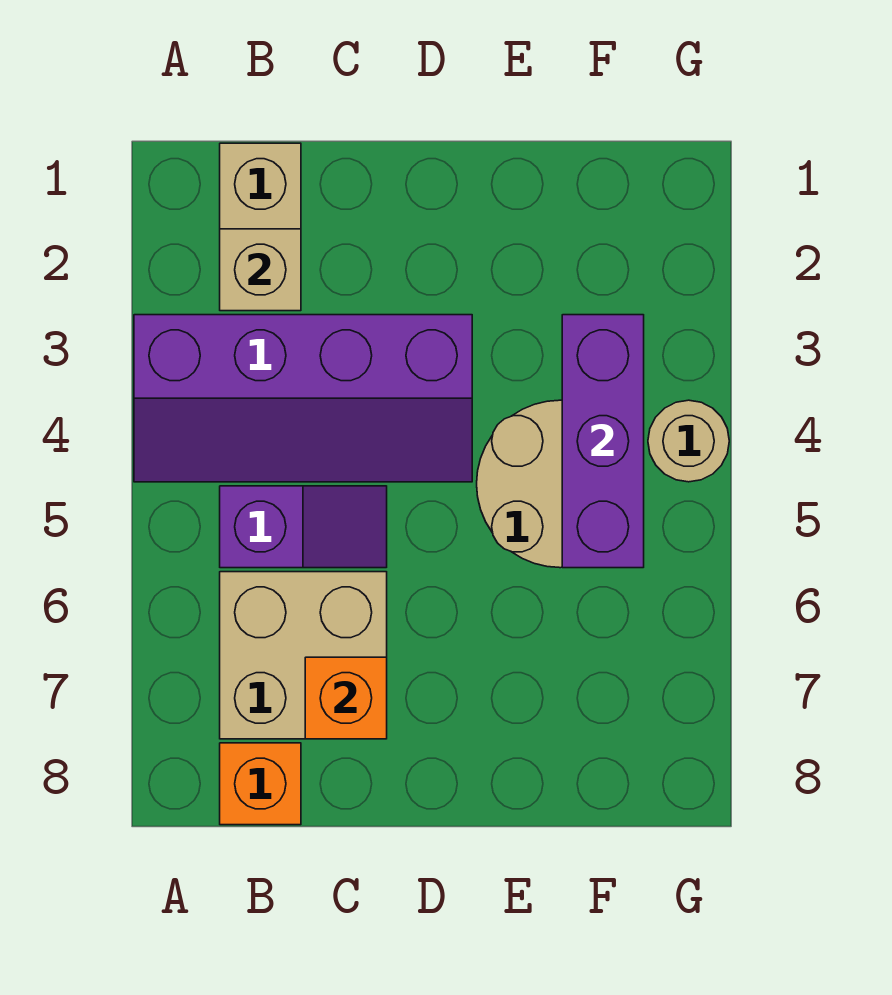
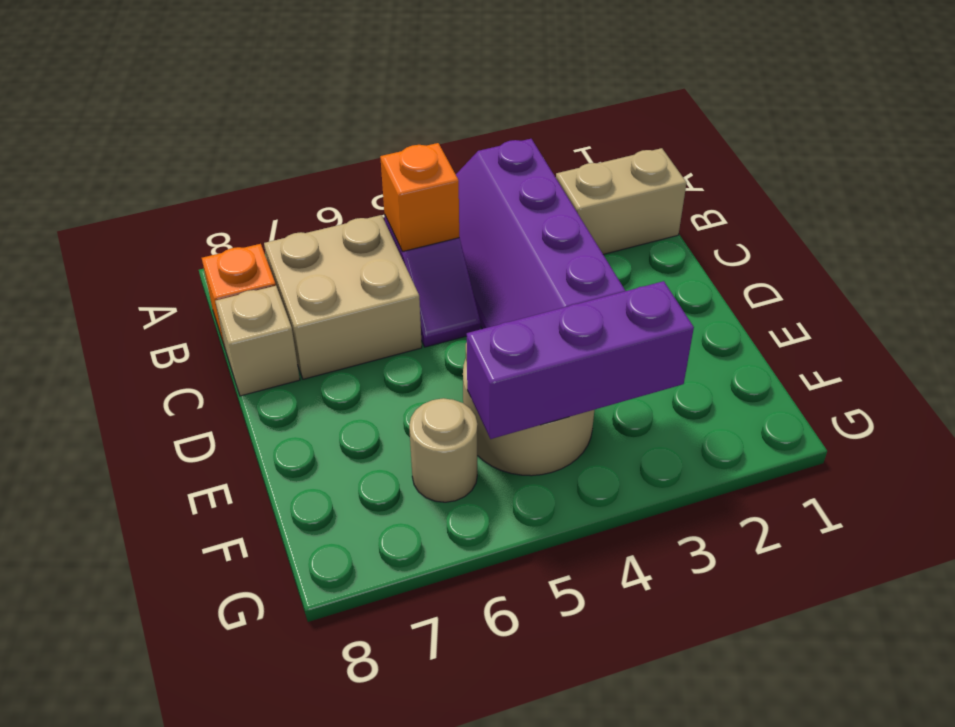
tan brick B2 level 2 -> tan brick C8 level 1
orange brick C7 level 2 -> orange brick B5 level 2
tan round brick G4 level 1 -> tan round brick F6 level 1

